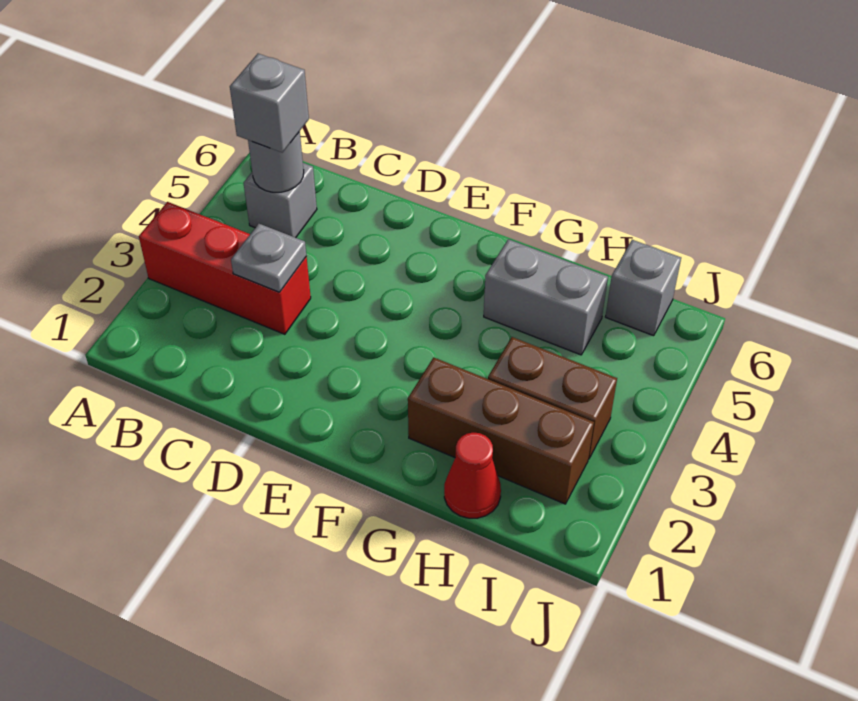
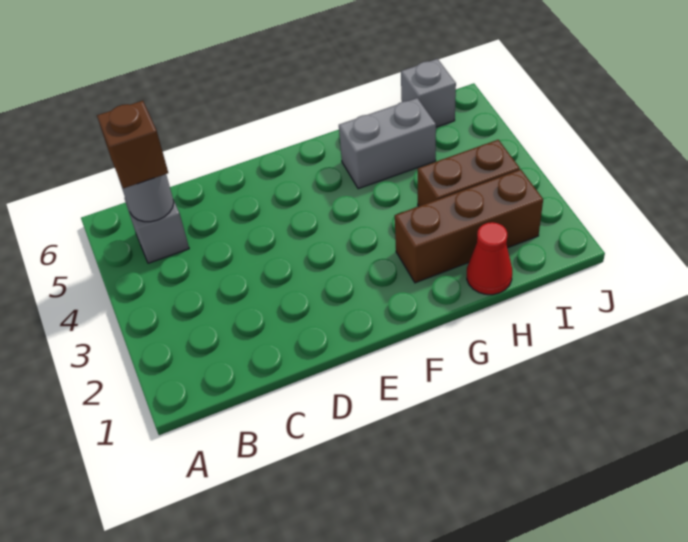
red brick A3:C3 level 1 -> none
grey brick B5 level 3 -> brown brick B5 level 3
grey plate C3 level 2 -> none

